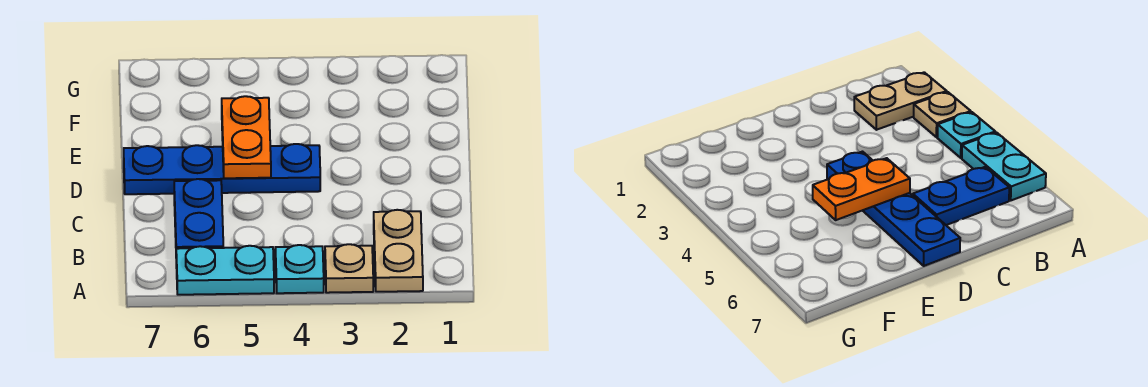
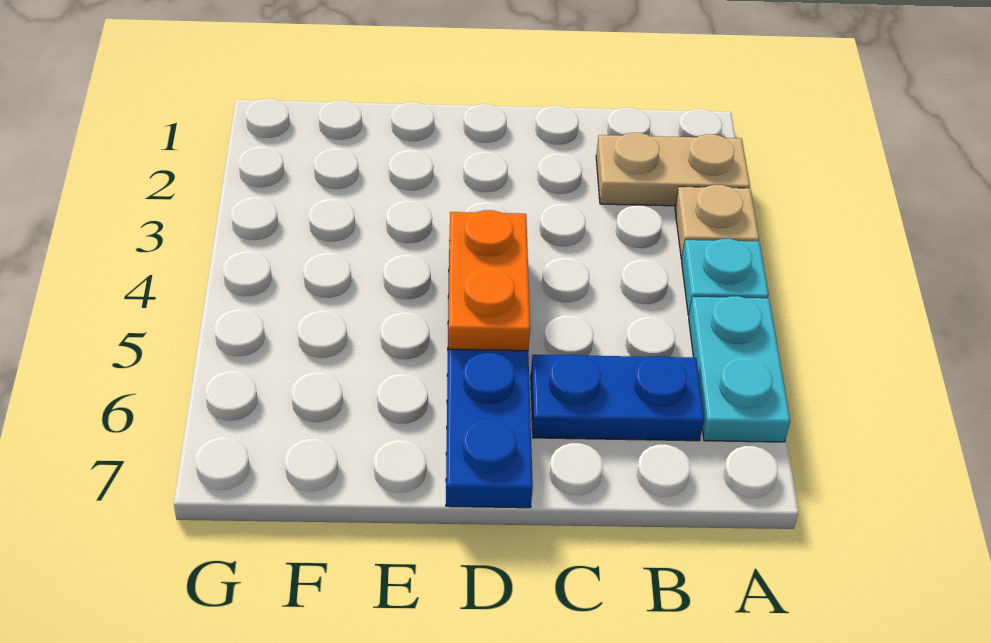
orange plate D5:E5 level 2 -> orange plate D4:D5 level 2

